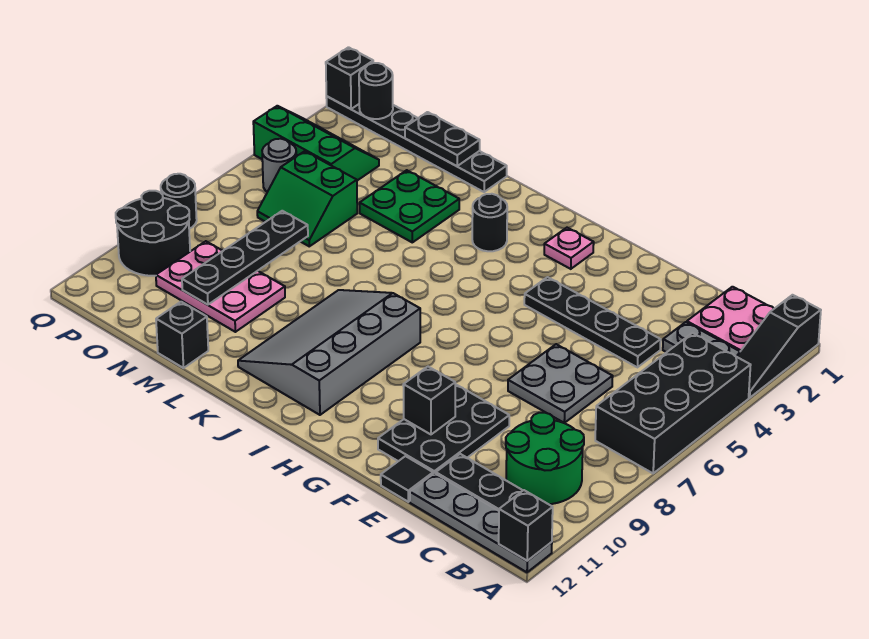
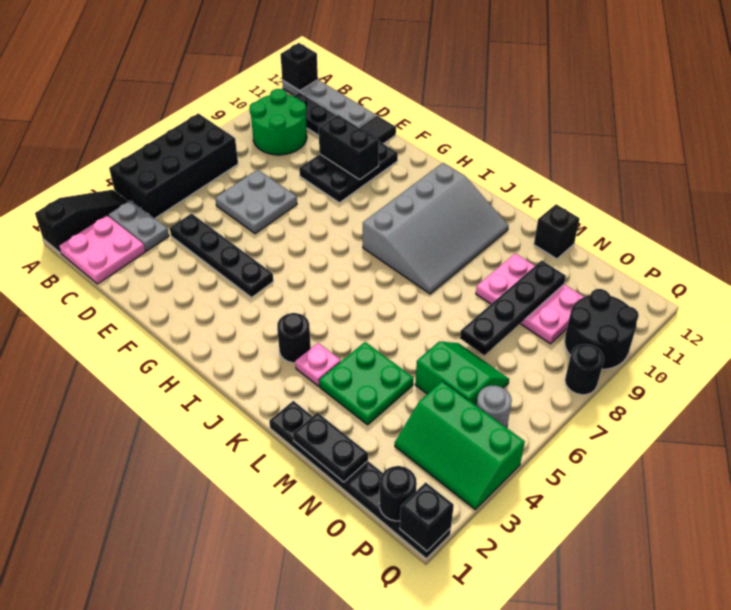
black brick F10 level 2 -> black brick E10:F10 level 2
pink plate H2 level 1 -> pink plate K3 level 1

